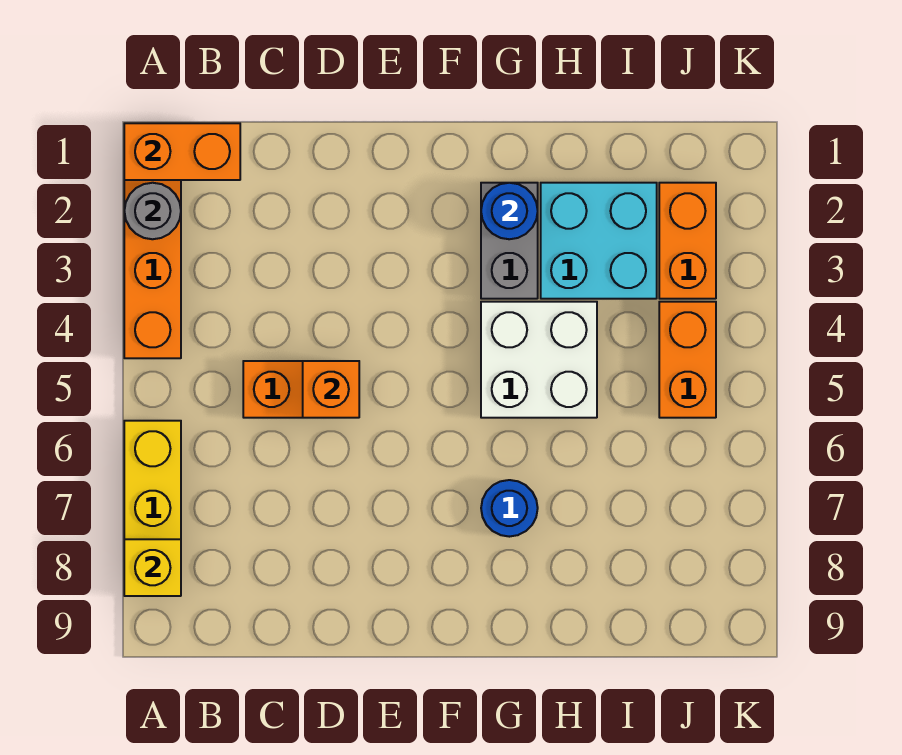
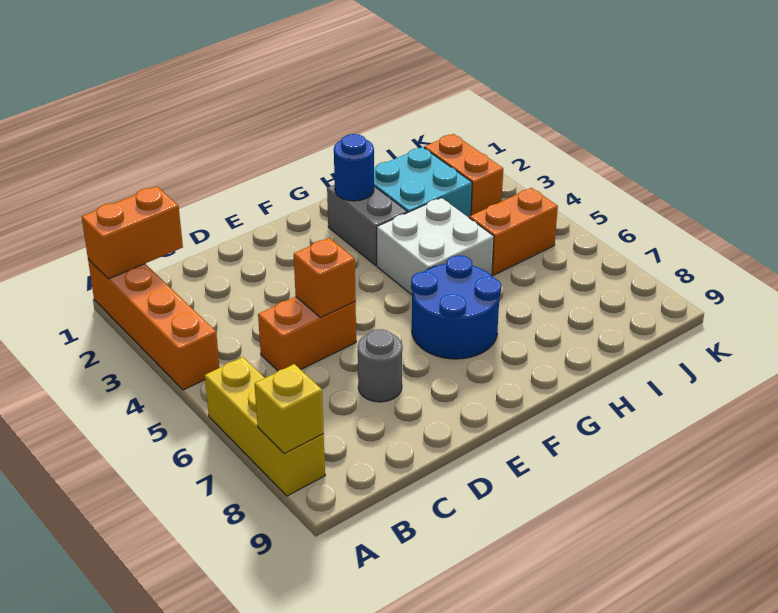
grey round brick A2 level 2 -> grey round brick D7 level 1
blue round brick G7 level 1 -> blue round brick F6:G7 level 1
orange brick J4:J5 level 1 -> orange brick I5:J5 level 1

